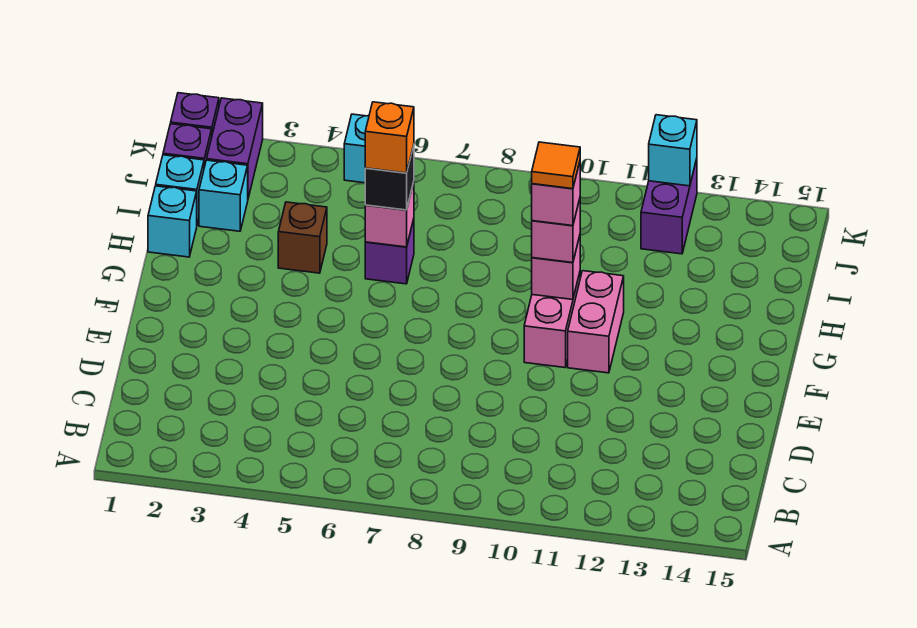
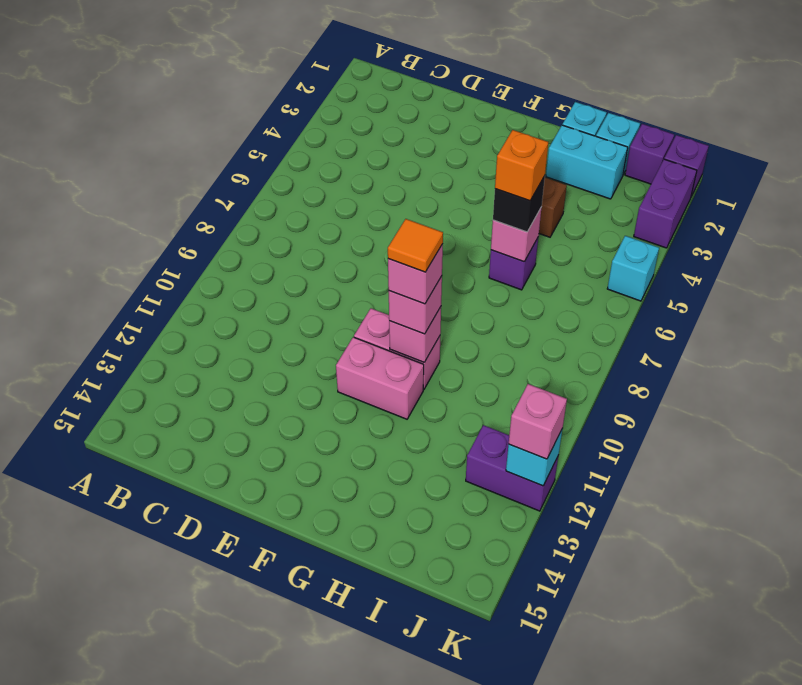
cyan brick I2 level 1 -> cyan brick H2:I2 level 1
purple brick J2:K2 level 1 -> purple brick K2:K3 level 1
none -> pink brick K12 level 3

